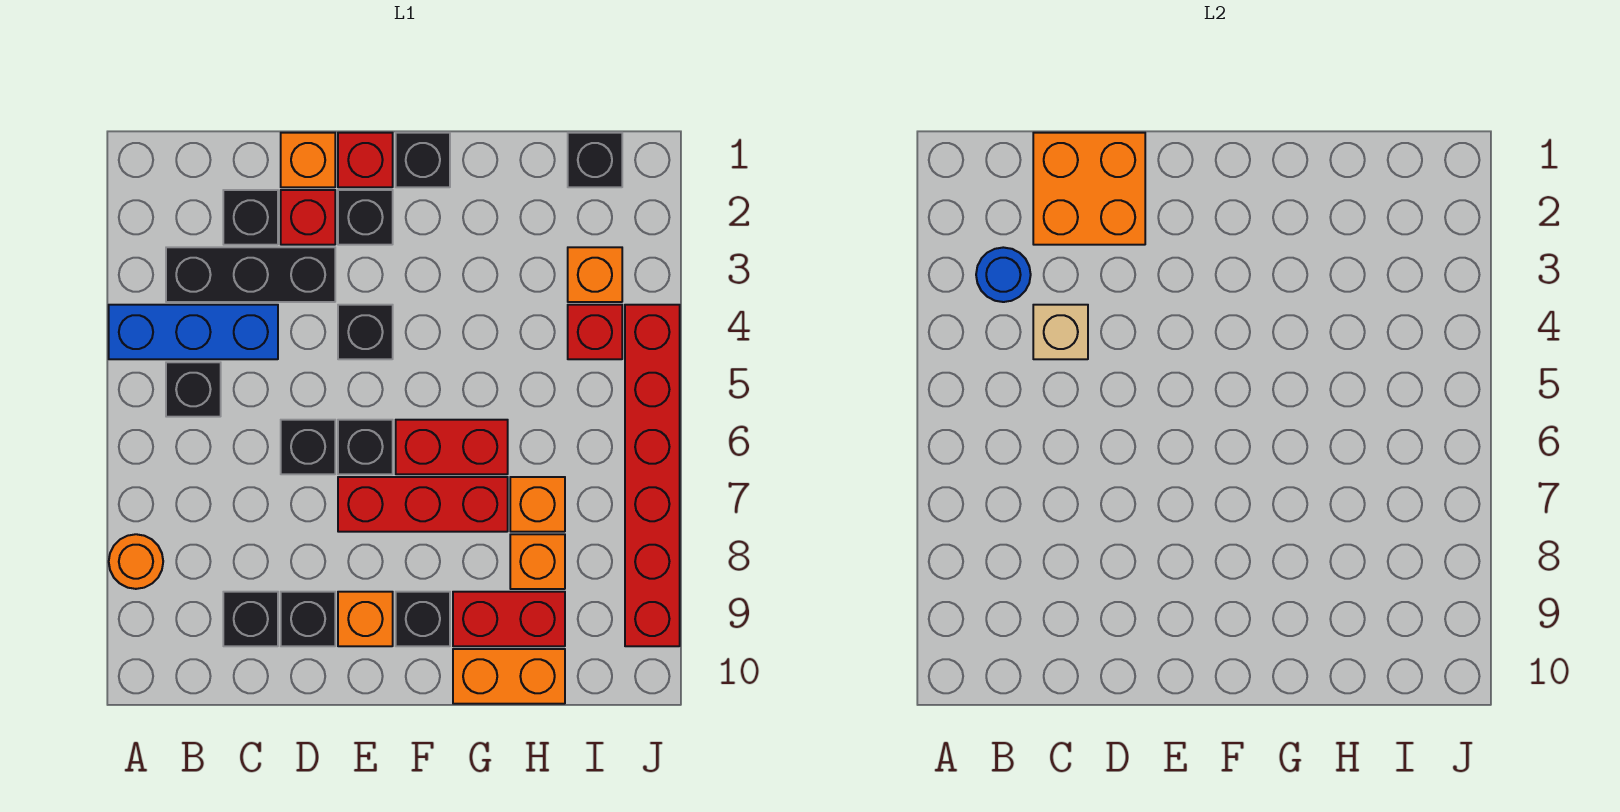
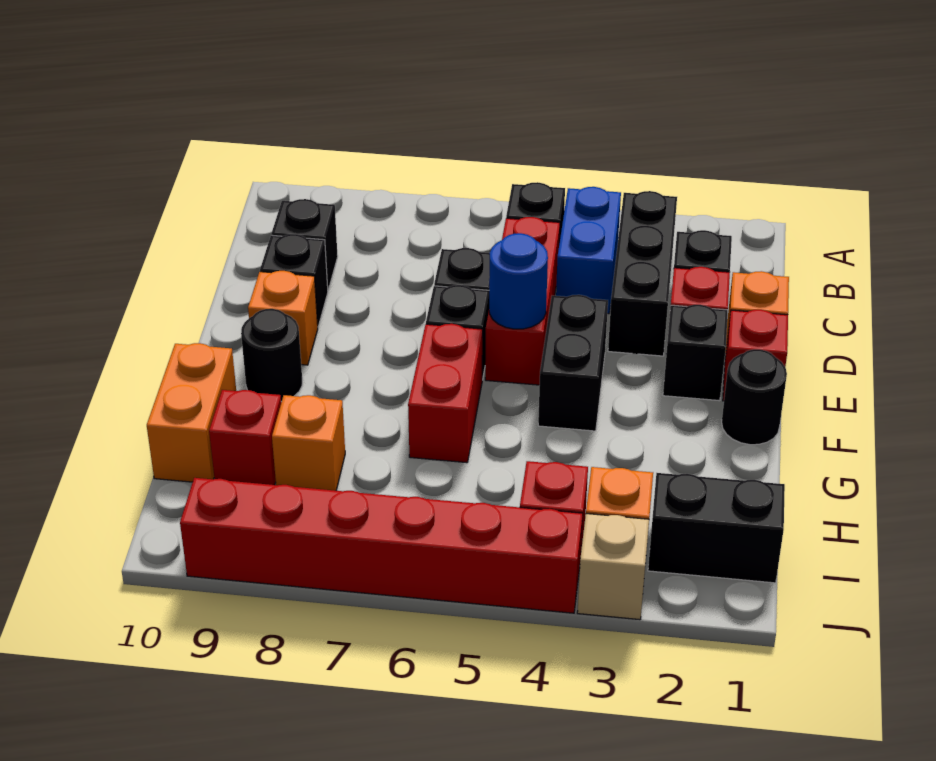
blue brick A4:C4 level 1 -> blue brick B4:C4 level 1
orange round brick A8 level 1 -> none
blue round brick B3 level 2 -> blue round brick E5 level 2
orange brick C1:D2 level 2 -> none
tan brick C4 level 2 -> tan brick J3 level 1
black brick E4 level 1 -> black brick E4:F4 level 1
red brick E7:G7 level 1 -> red brick C5:E5 level 1
black brick F1 level 1 -> black round brick F1 level 1
black brick F9 level 1 -> black round brick F9 level 1
red brick G9:H9 level 1 -> red brick H9 level 1
orange brick H7 level 1 -> none
black brick I1 level 1 -> black brick I1:I2 level 1

